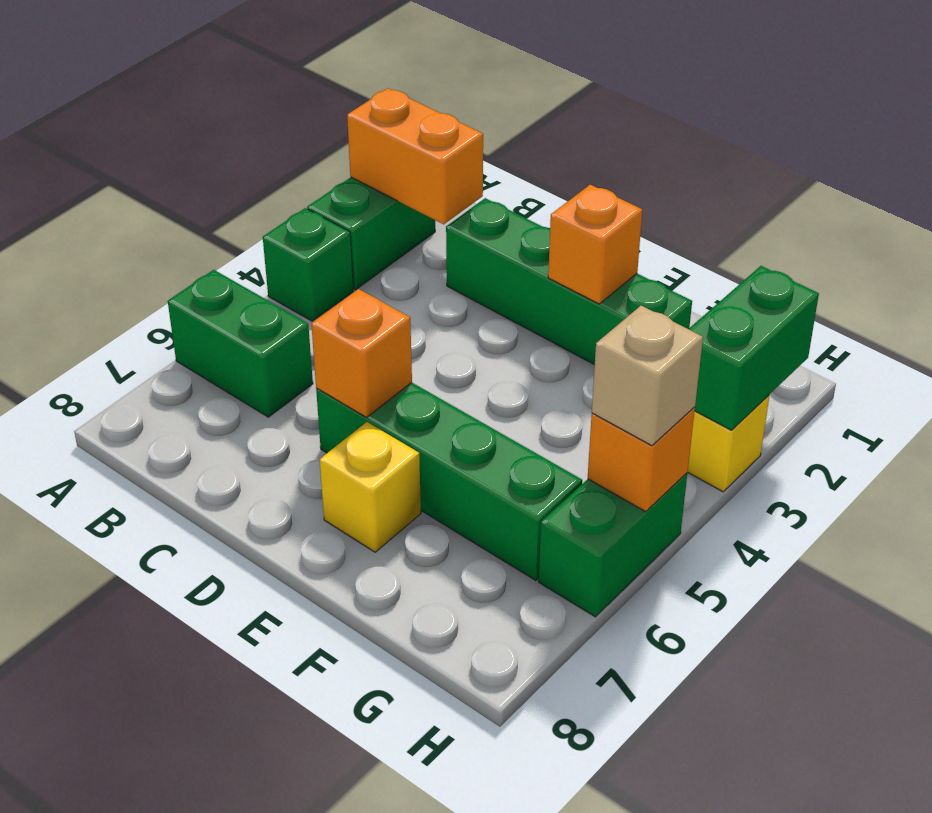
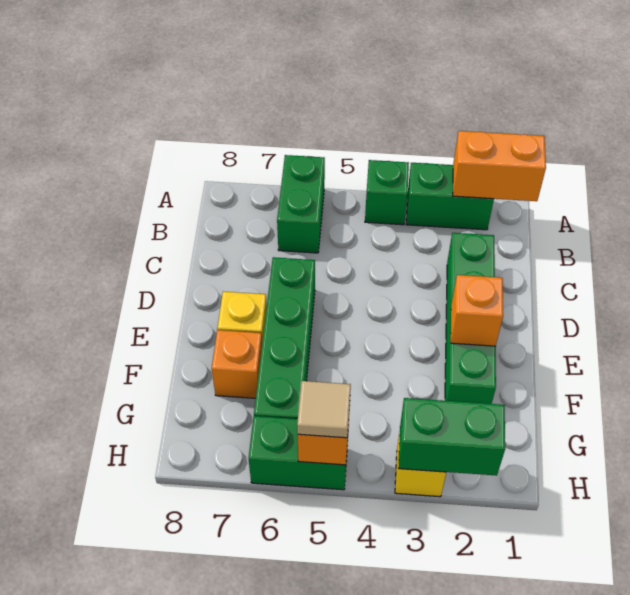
orange brick A2:B2 level 2 -> orange brick A1:A2 level 2
orange brick D6 level 2 -> orange brick F7 level 1
tan brick H5 level 3 -> tan tile H5 level 3

